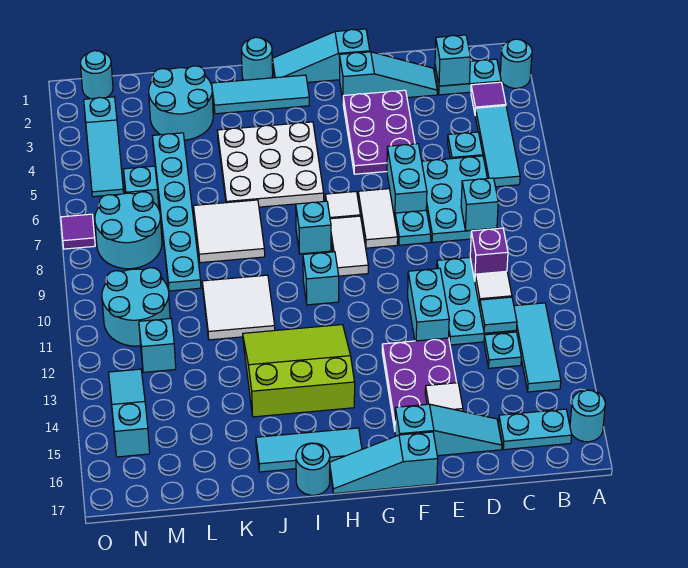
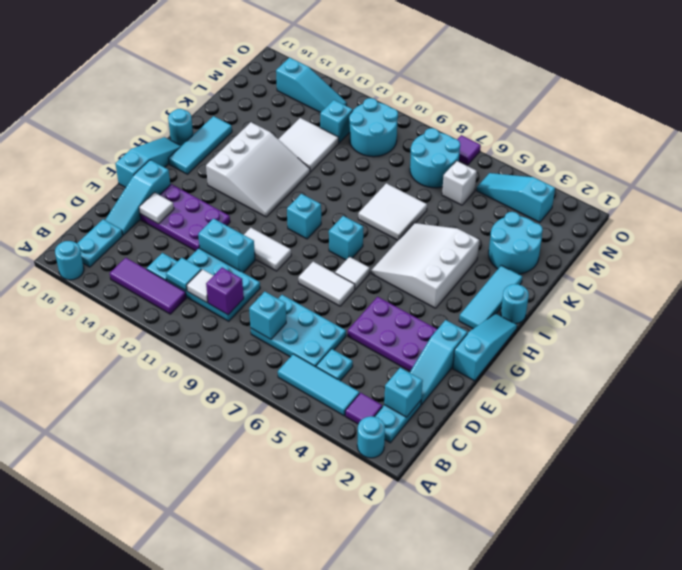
cyan tile B12:B14 level 1 -> purple tile B12:B14 level 1
cyan brick E6:E7 level 1 -> none
cyan plate E8 level 1 -> none
white tile G8:G9 level 1 -> white tile F10:F11 level 1
white plate H4:J6 level 1 -> white slope H4:J6 level 1 top 4
lime slope H12:J14 level 1 top 14 -> white slope H12:J14 level 1 top 14
white tile J10:K11 level 1 -> white tile K12:L13 level 1
cyan plate L4:L9 level 1 -> none
cyan brick M6 level 1 -> white brick M6 level 1
cyan round brick N1 level 1 -> none

